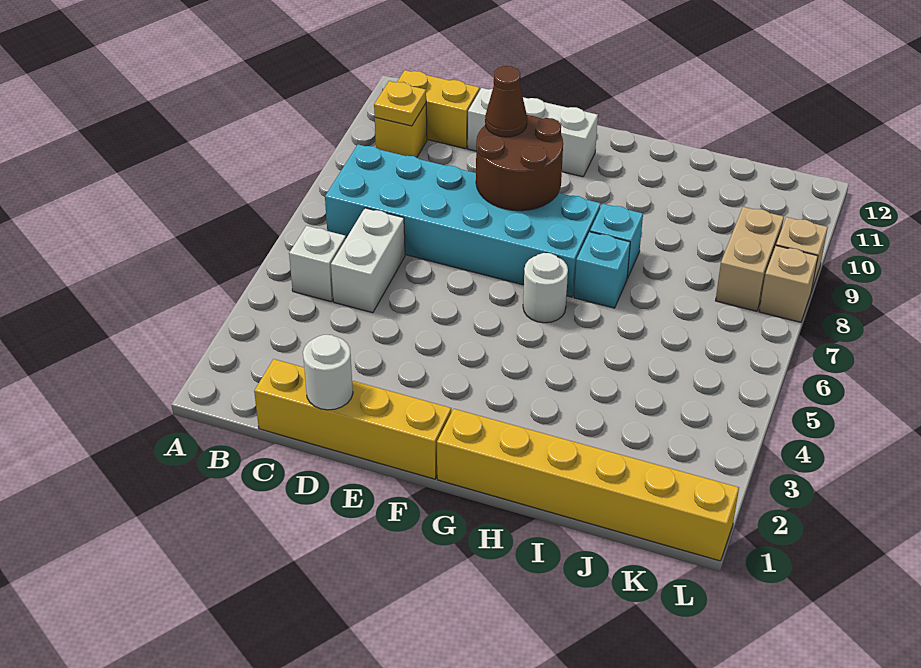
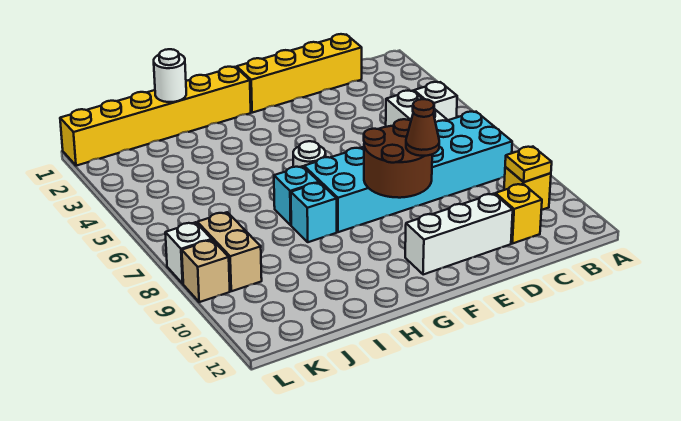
yellow brick B11:C11 level 1 -> yellow brick C11 level 1
white round brick D1 level 2 -> white round brick I1 level 2
tan brick L8 level 1 -> white brick L8 level 1

